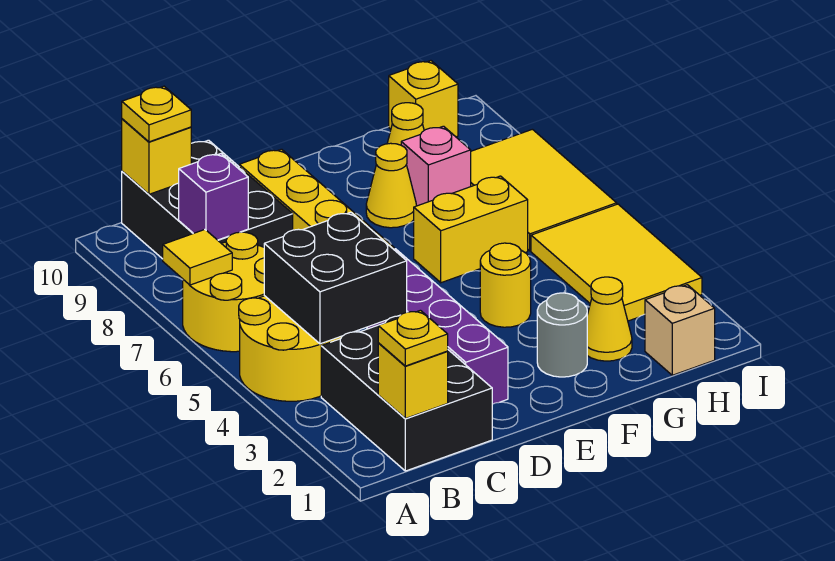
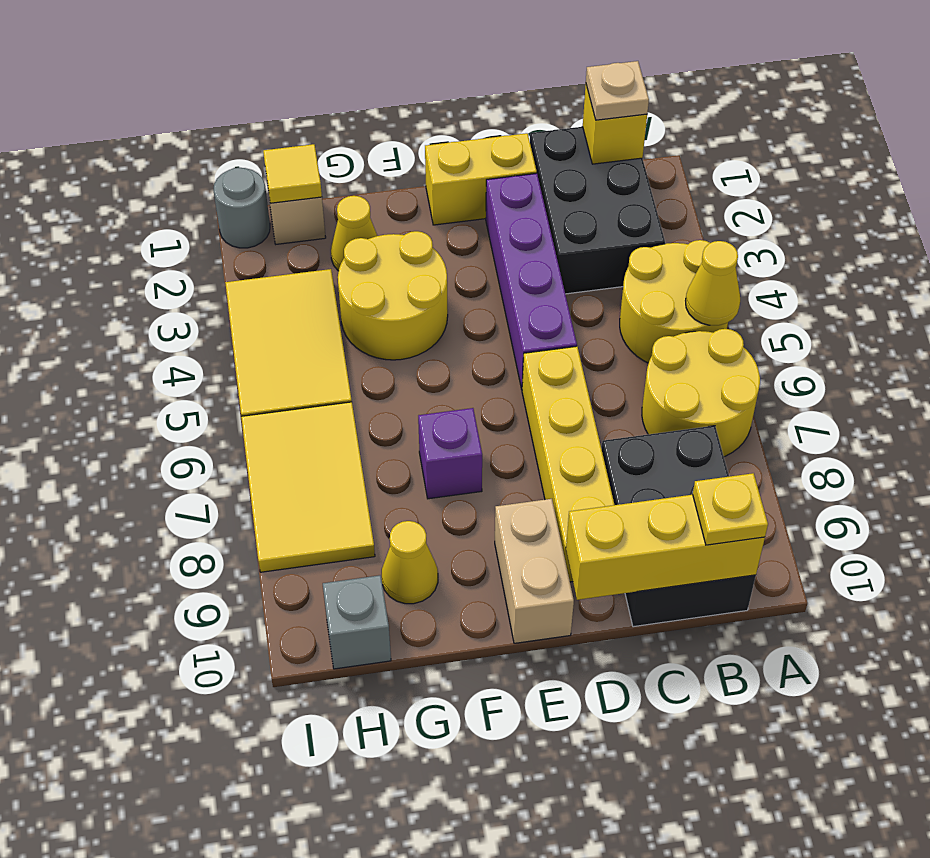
yellow tile A7 level 2 -> yellow tile H1 level 2
yellow plate B1 level 3 -> tan plate B1 level 3
black brick B4:C5 level 2 -> none
purple brick B8 level 2 -> purple brick F7 level 1
yellow brick B10 level 2 -> yellow brick B10:D10 level 2
none -> tan brick E9:E10 level 1
grey round brick F2 level 1 -> grey round brick I1 level 1
yellow round brick F4 level 1 -> yellow round brick F3:G4 level 1
yellow brick F6:G6 level 1 -> yellow brick D1:E1 level 1
yellow cone F8 level 1 -> yellow cone A5 level 2
pink brick G8 level 1 -> none
yellow brick H10 level 1 -> grey brick H10 level 1

